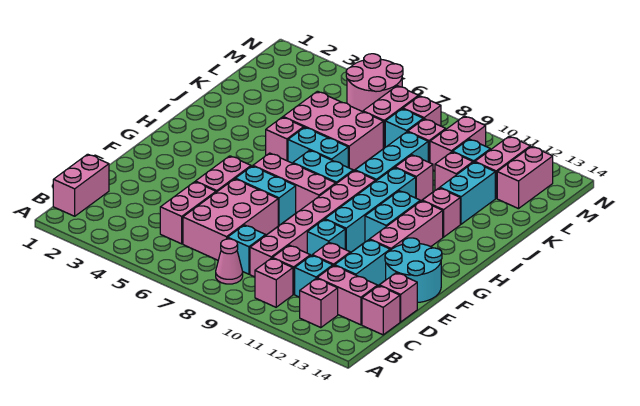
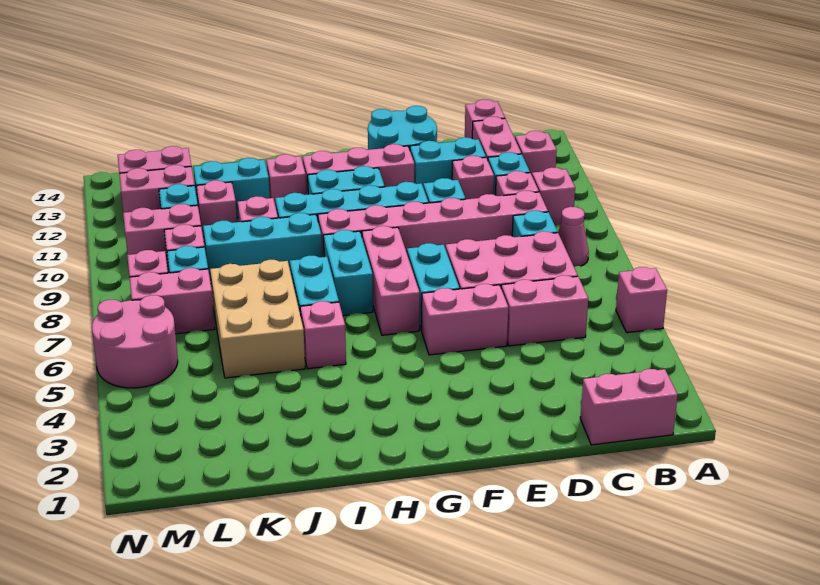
pink brick D14 level 1 -> pink brick A5 level 1
pink brick J5:K7 level 1 -> tan brick J5:K7 level 1

